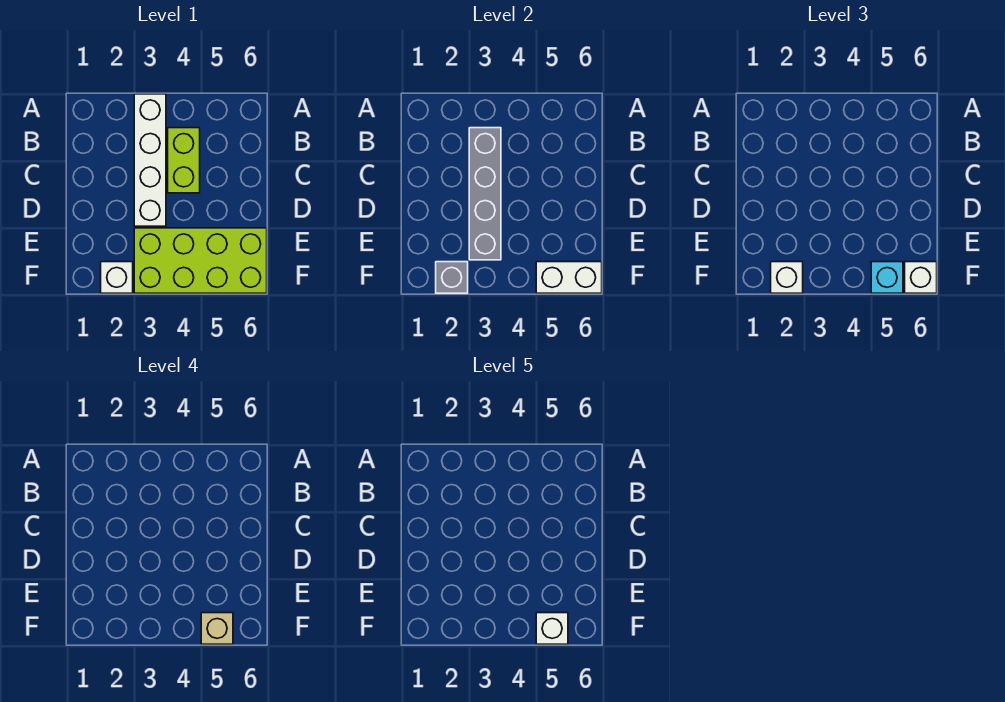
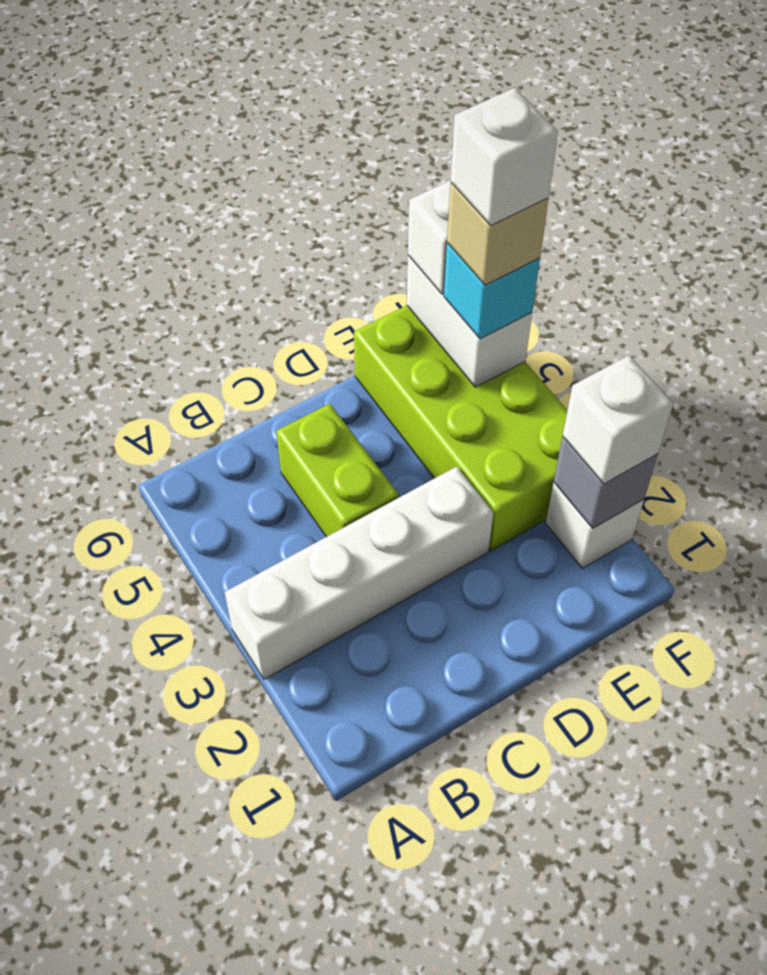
grey brick B3:E3 level 2 -> none
lime brick B4:C4 level 1 -> lime brick C4:C5 level 1

